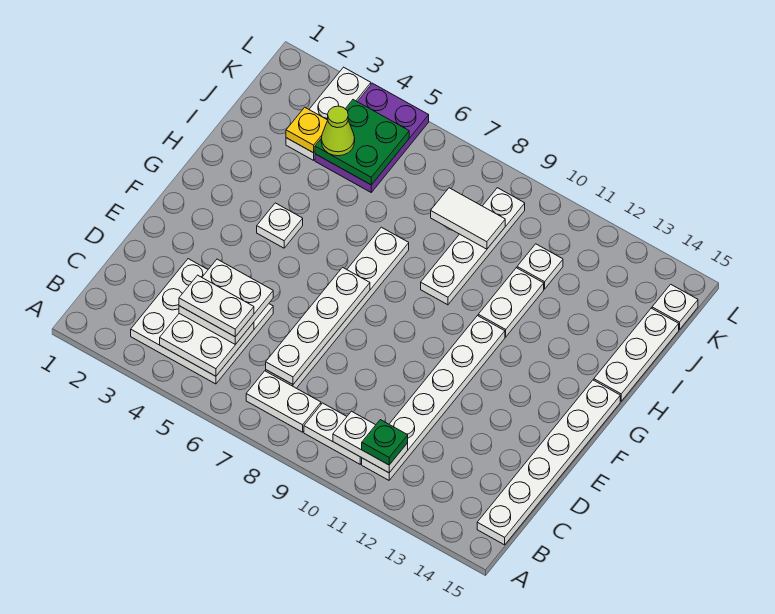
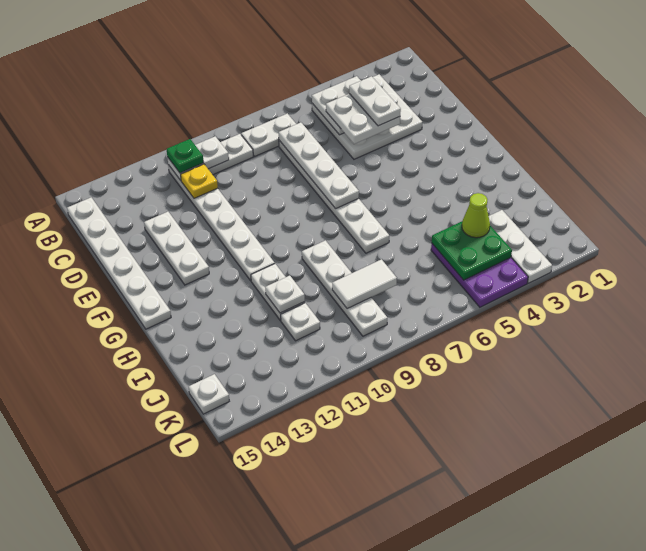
white plate C4:C5 level 4 -> white plate C4:D4 level 4
white plate G4 level 1 -> white plate I11 level 2
white plate H15:J15 level 1 -> white plate D13:F13 level 1
yellow plate J3 level 2 -> yellow plate C11 level 2

